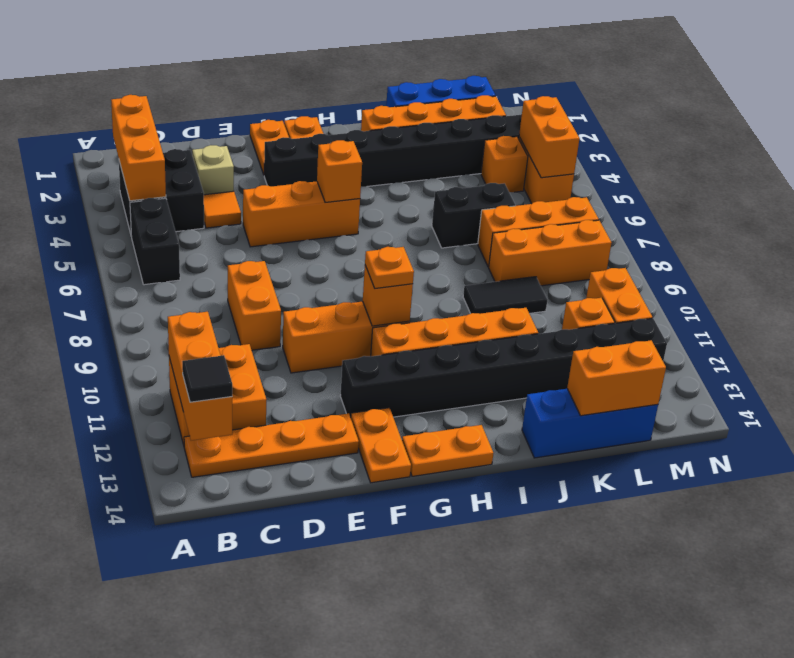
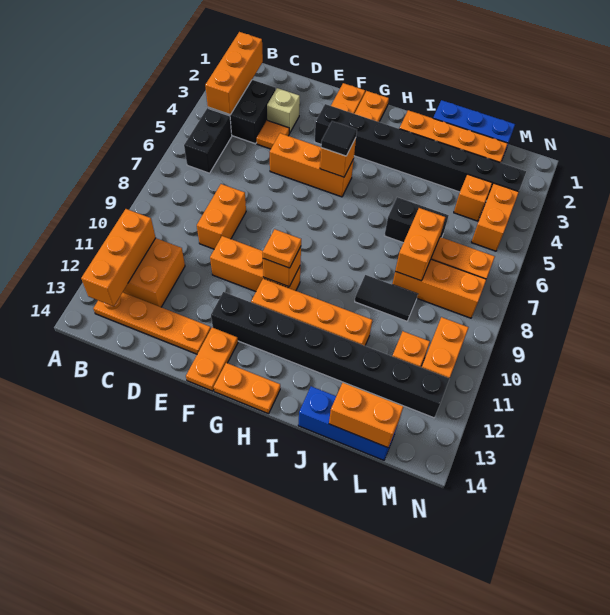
black tile B13 level 3 -> black tile G5 level 3
orange brick M4:M5 level 2 -> orange brick K7:K8 level 2

